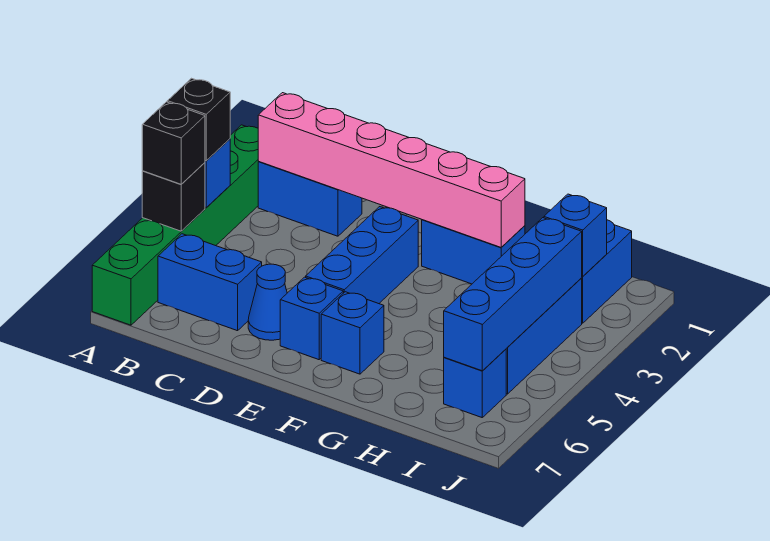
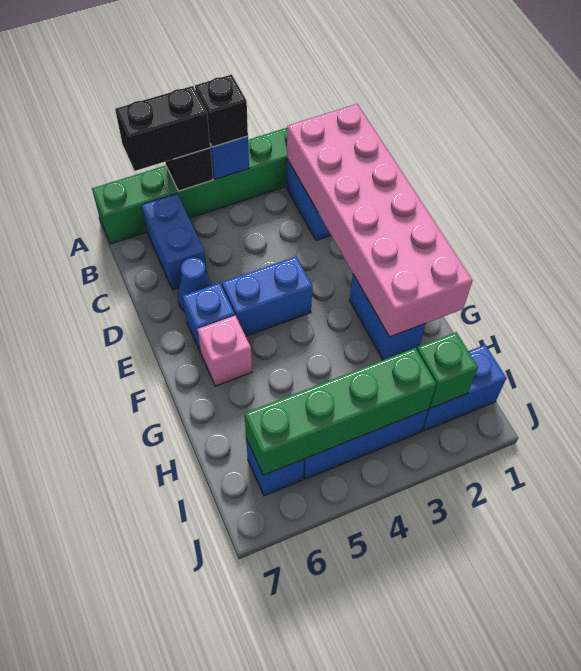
black brick A5 level 3 -> black brick A5:A6 level 3
pink brick B2:G2 level 2 -> pink brick B1:G2 level 2
blue brick E3:E5 level 1 -> blue brick E4:E5 level 1
blue brick F6 level 1 -> pink brick F6 level 1
blue brick I2 level 2 -> green brick I2 level 2
blue brick I3:I6 level 2 -> green brick I3:I6 level 2

